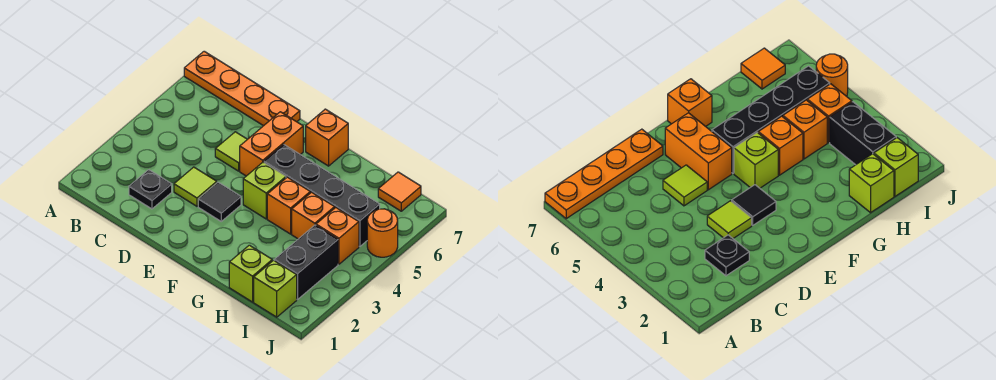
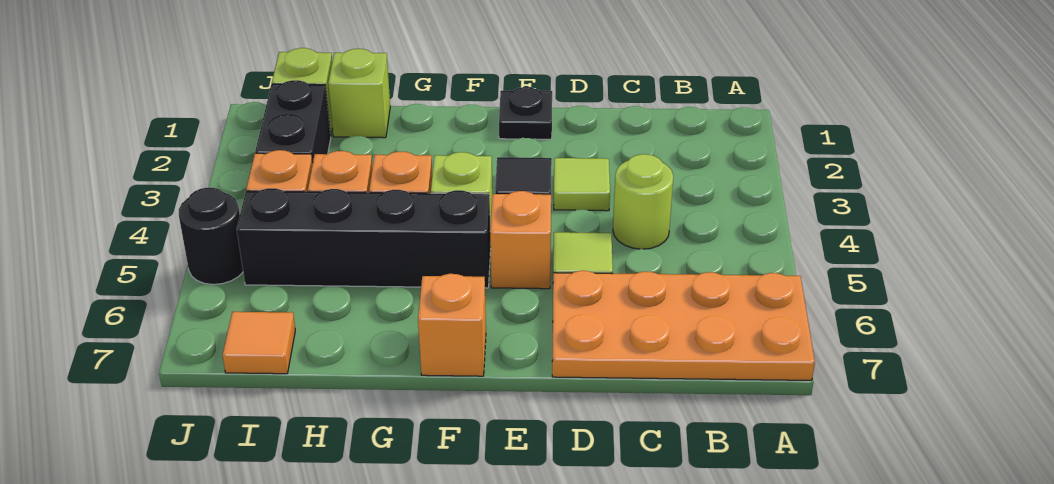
orange plate A7:D7 level 1 -> orange plate A6:D7 level 1
black plate C2 level 1 -> black plate E1 level 1
none -> lime round brick C4 level 1
orange brick E5:E6 level 1 -> orange brick E5 level 1
orange round brick J5 level 1 -> black round brick J5 level 1

